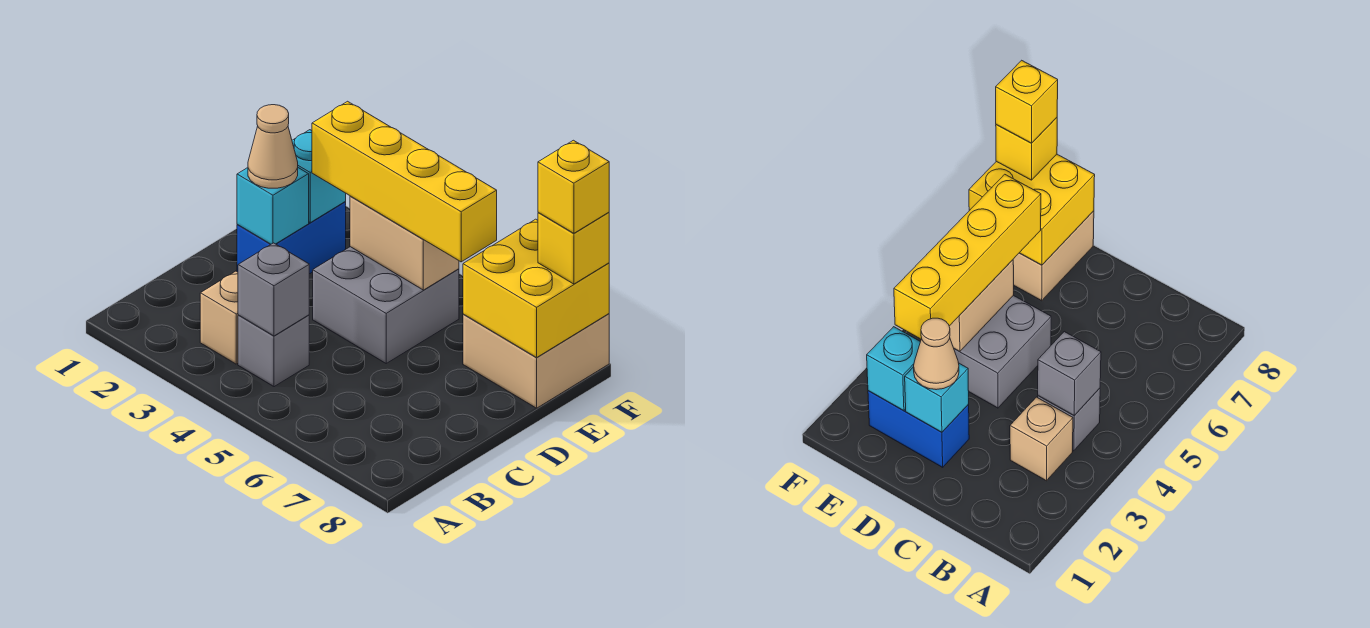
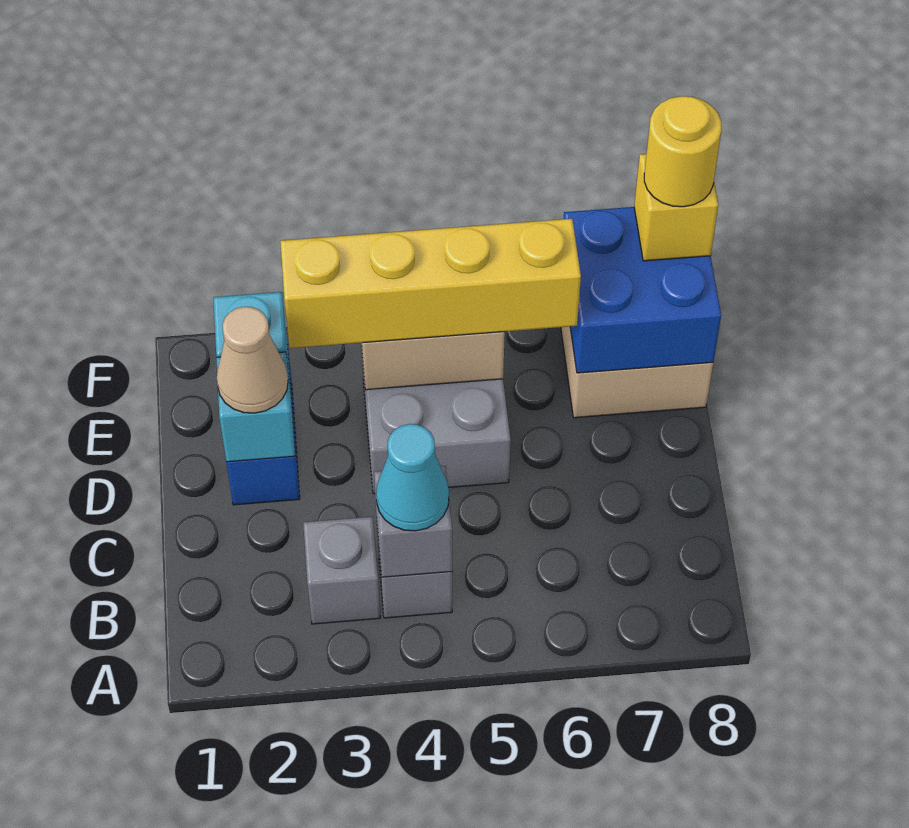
tan brick B3 level 1 -> grey brick B3 level 1
none -> cyan cone B4 level 3
yellow brick E7:F8 level 2 -> blue brick E7:F8 level 2
yellow brick F8 level 4 -> yellow round brick F8 level 4

